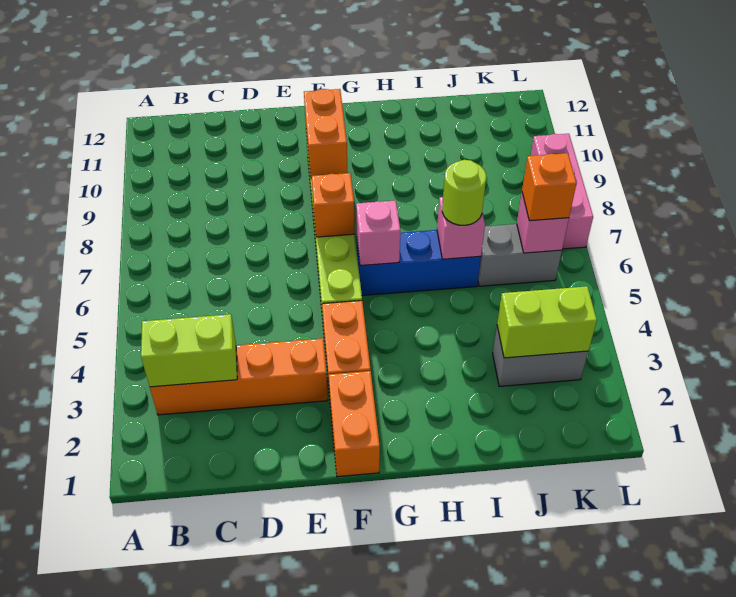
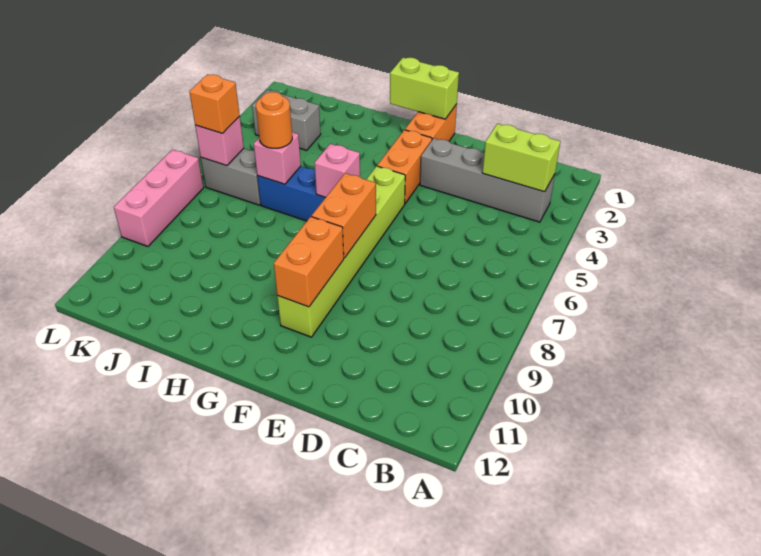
orange brick B3:E3 level 1 -> grey brick B3:E3 level 1
orange brick F7 level 2 -> orange brick F7:F8 level 2
lime round brick I6 level 3 -> orange round brick I6 level 3
lime brick J3:K3 level 2 -> lime brick F1:G1 level 2

